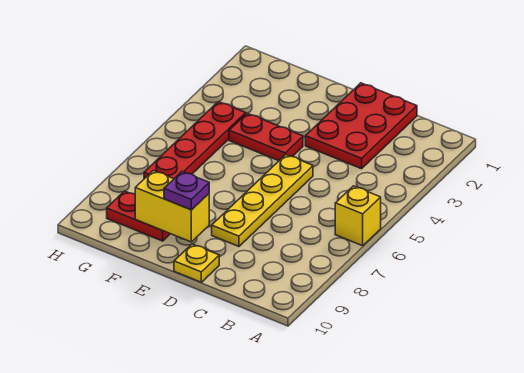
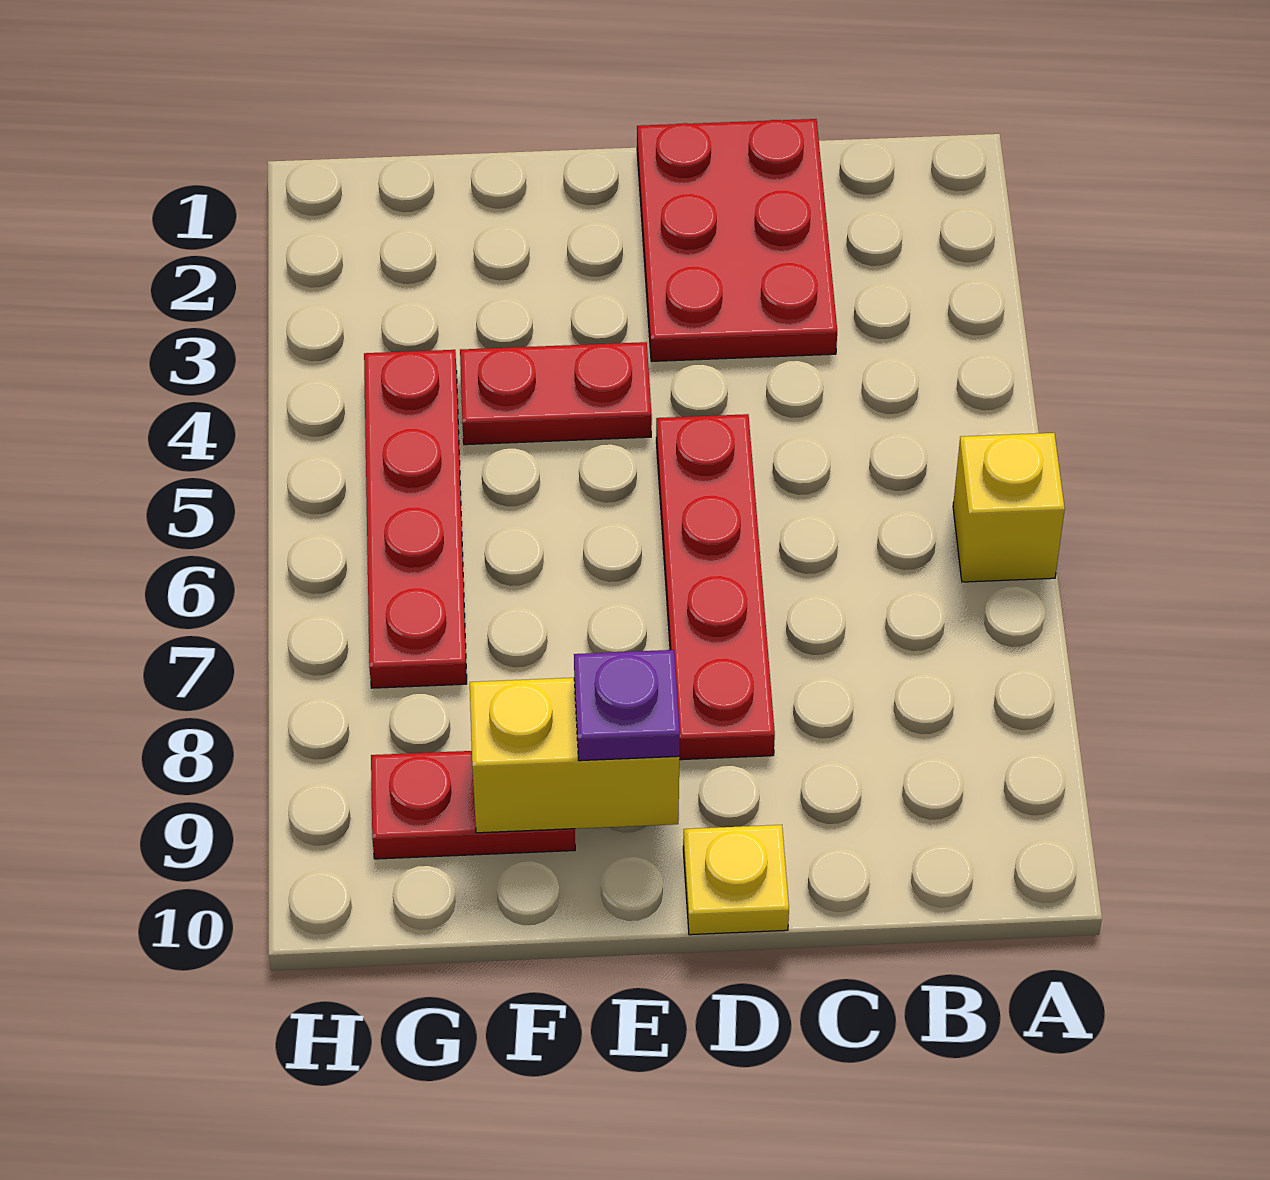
yellow plate D5:D8 level 1 -> red plate D5:D8 level 1

